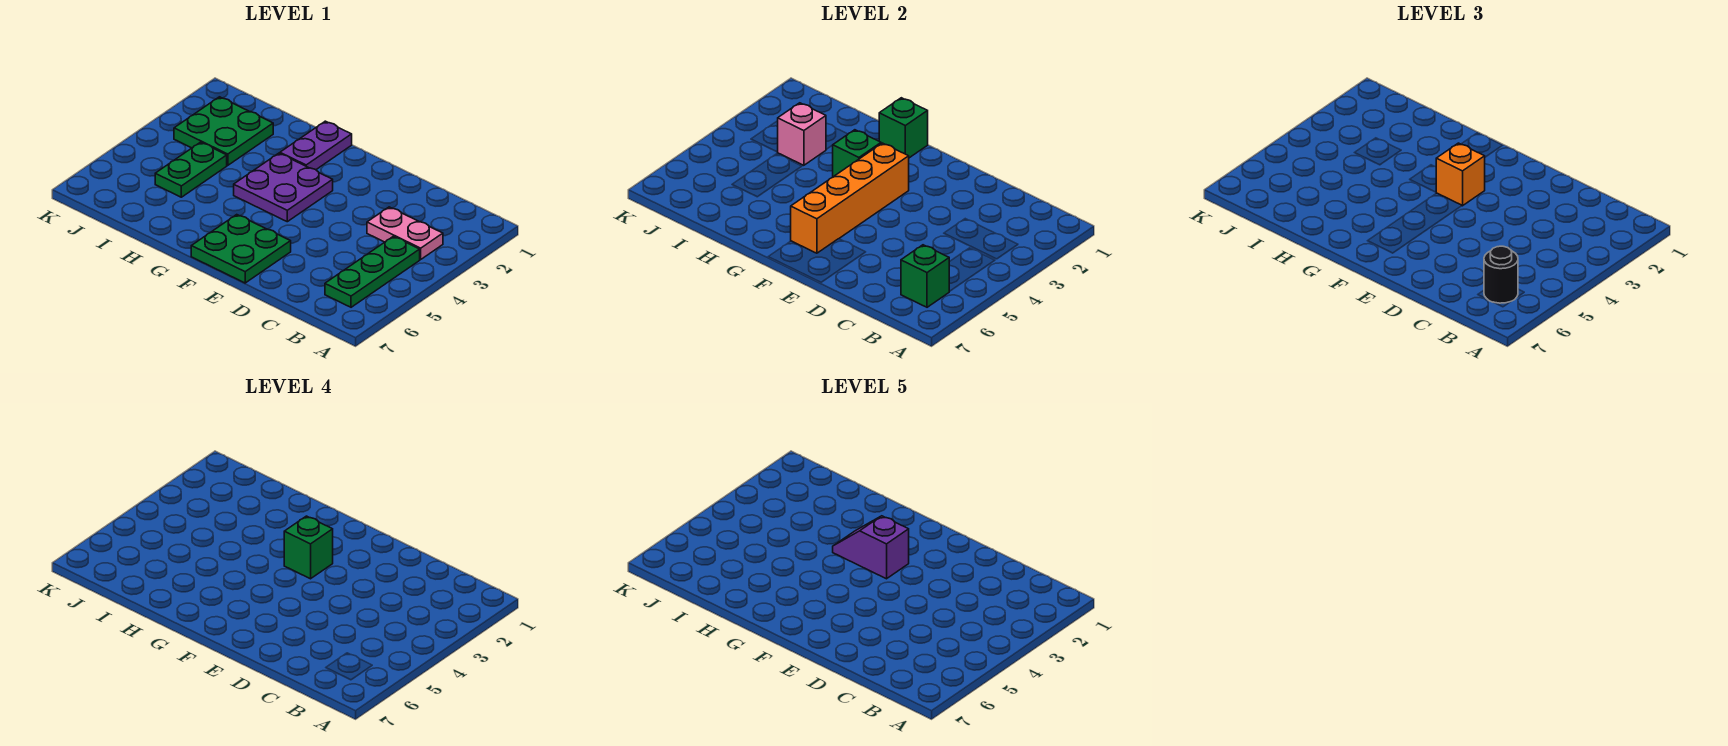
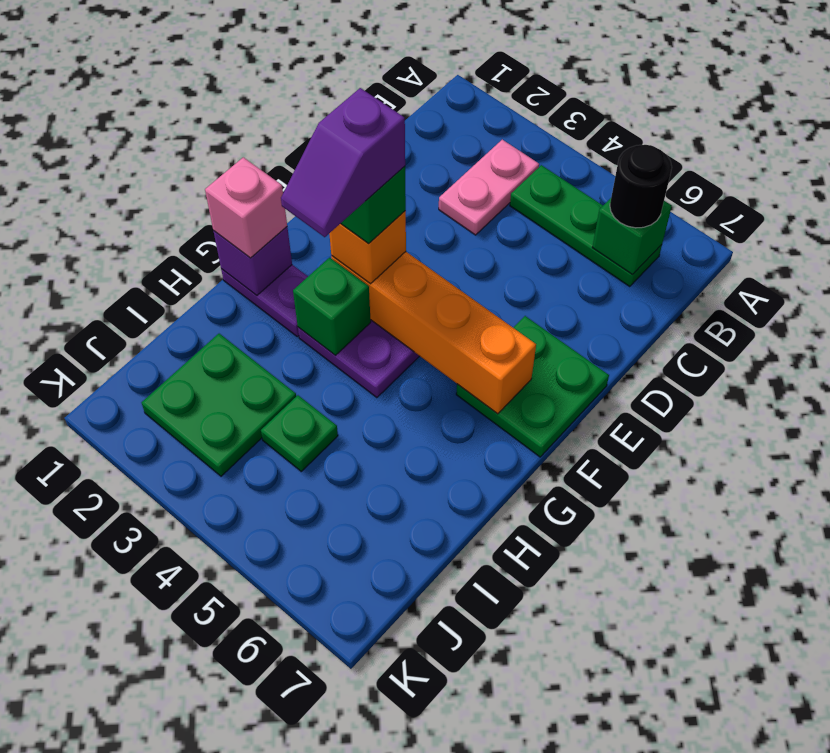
green brick G1 level 2 -> purple brick G1 level 2
pink brick I3 level 2 -> pink brick G1 level 3
green plate I4:I5 level 1 -> green plate I4 level 1

